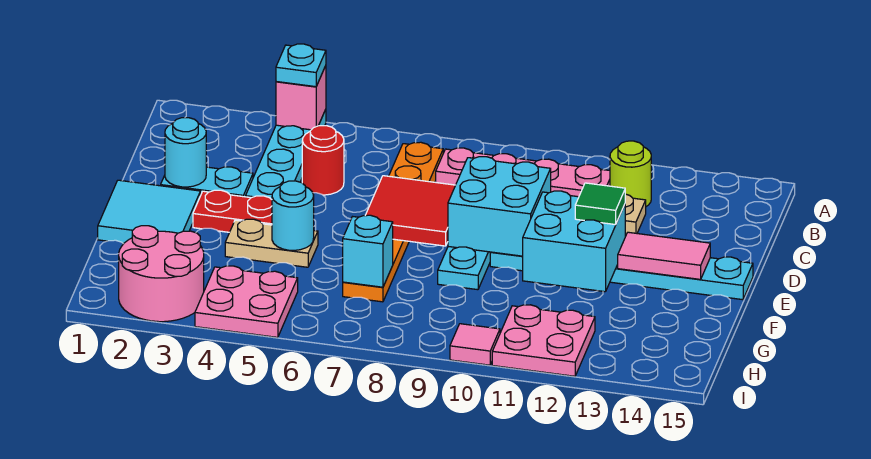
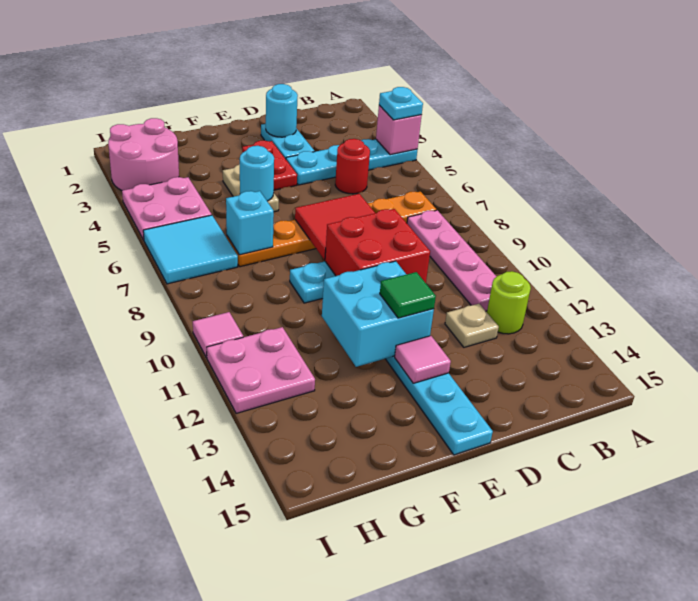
cyan brick D9:E10 level 2 -> red brick D9:E10 level 2
cyan tile E1:F2 level 1 -> cyan tile H6:I7 level 1
pink tile E13:E14 level 2 -> pink tile E13 level 2

